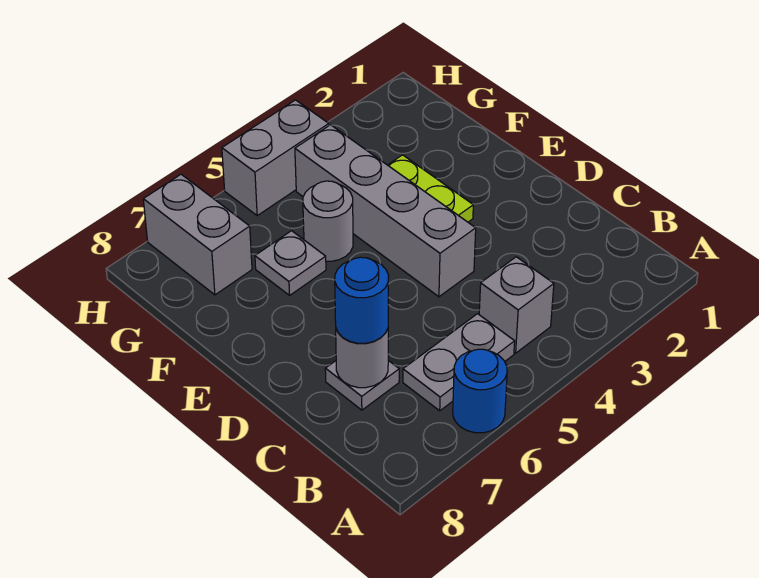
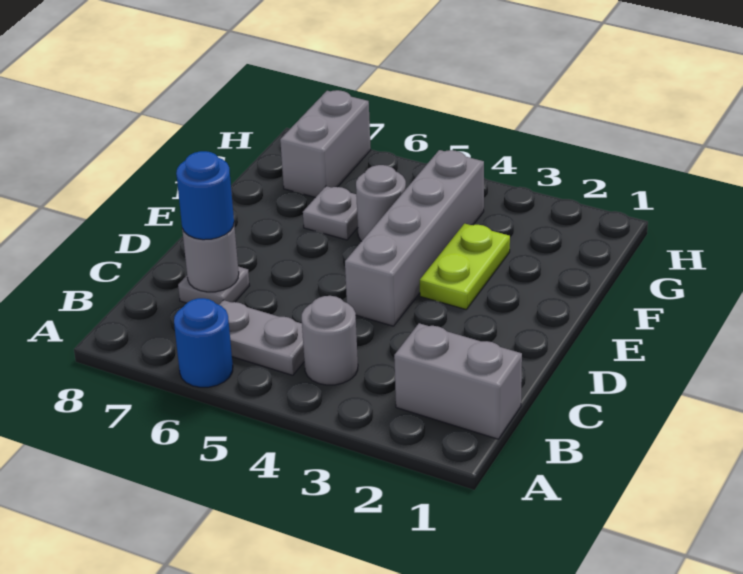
grey brick B4 level 1 -> grey round brick B4 level 1
grey brick H4:H5 level 1 -> grey brick B1:B2 level 1

